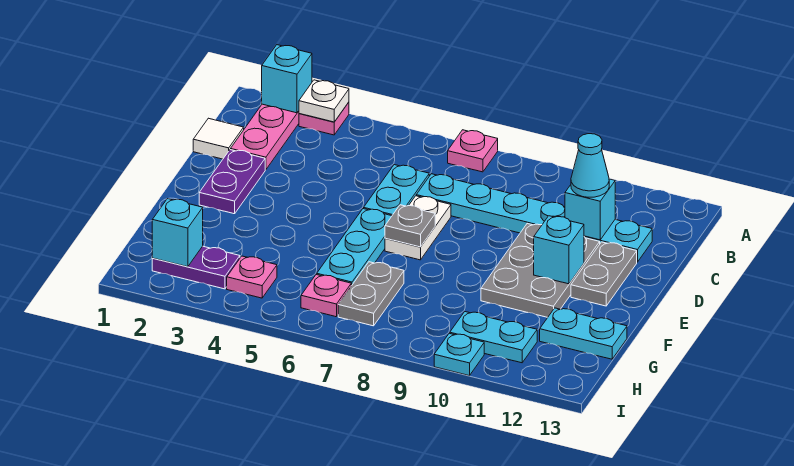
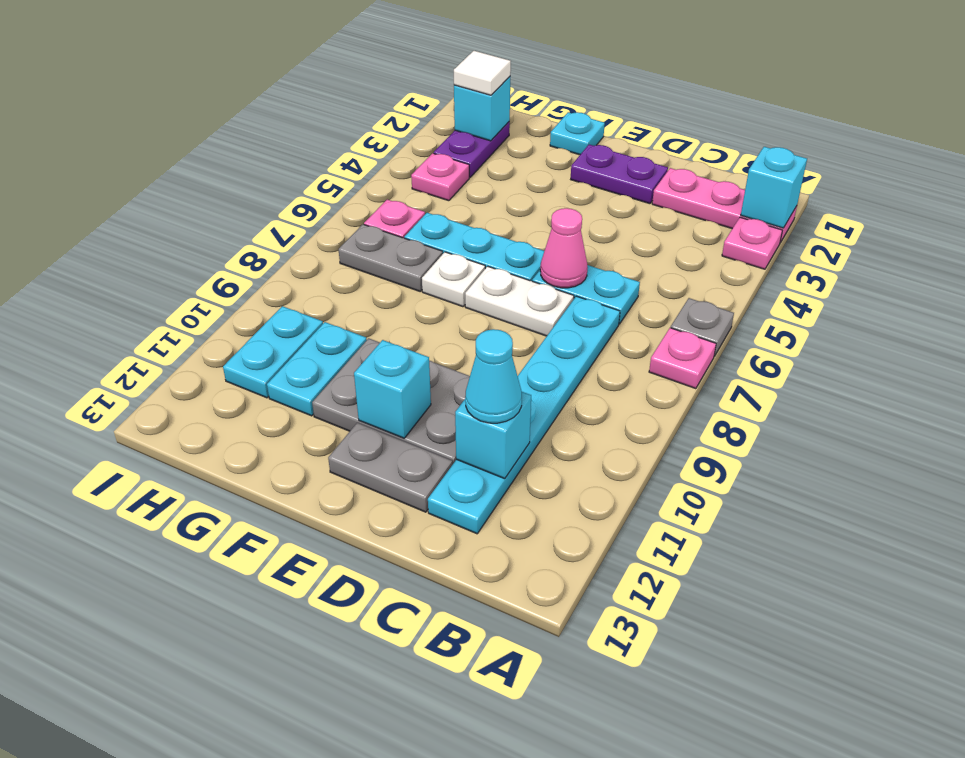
white plate A3 level 2 -> white plate F7 level 1
white tile C1 level 1 -> white tile H2 level 3
none -> pink cone D6 level 2
grey plate E7 level 2 -> grey plate A6 level 1
cyan plate G12:G13 level 1 -> cyan plate G10:G11 level 1
cyan plate I10 level 1 -> cyan plate F1 level 1

